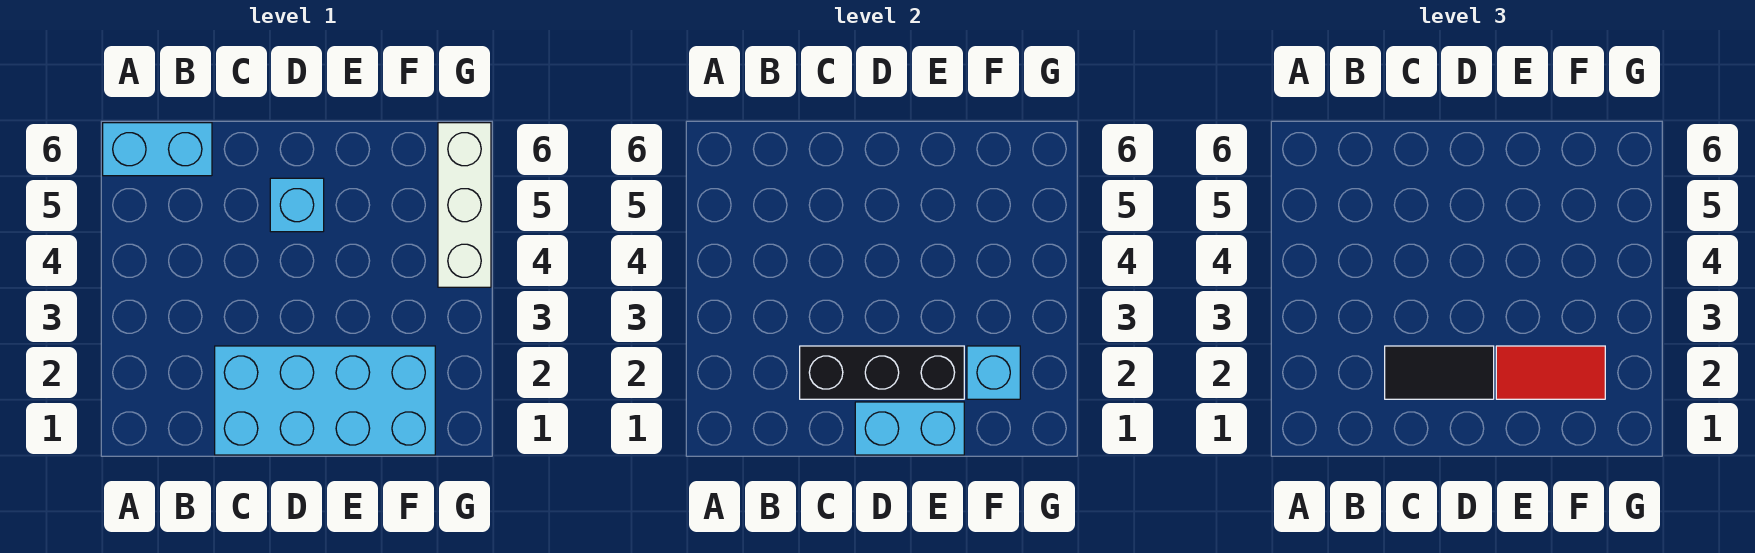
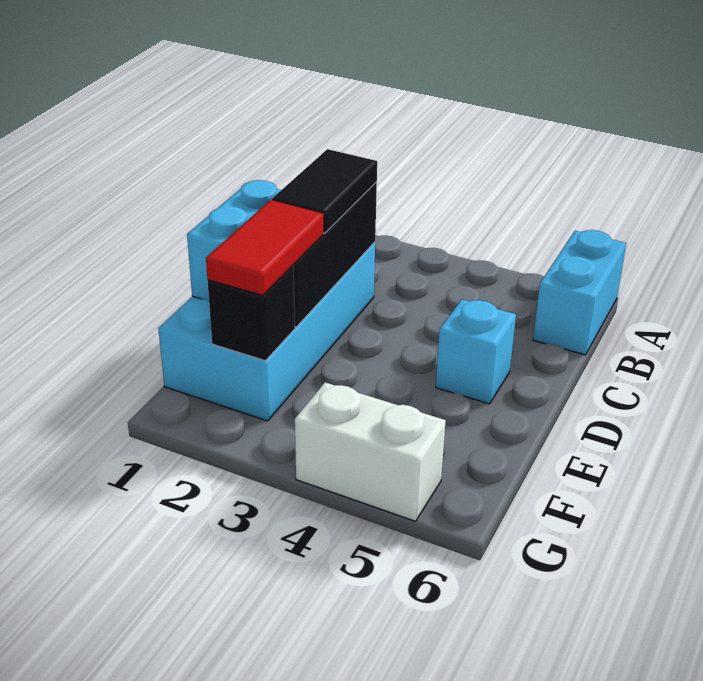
cyan brick F2 level 2 -> black brick F2 level 2
white brick G4:G6 level 1 -> white brick G4:G5 level 1

